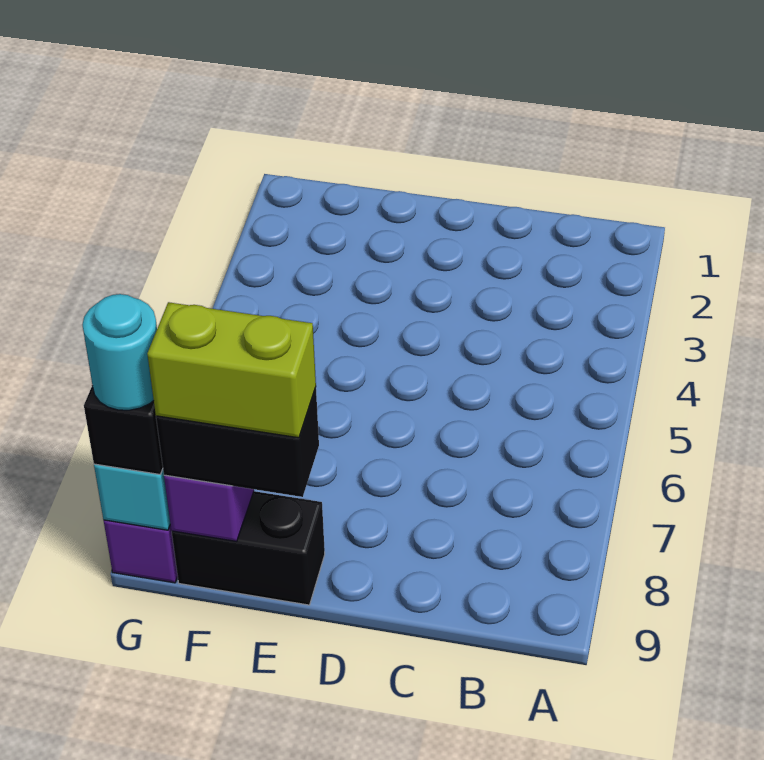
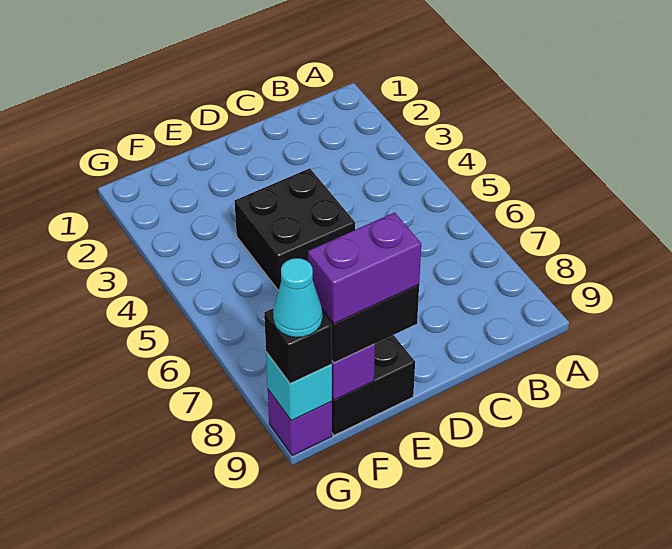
none -> black brick D4:E5 level 1
lime brick E9:F9 level 4 -> purple brick E9:F9 level 4
cyan round brick G9 level 4 -> cyan cone G9 level 4

